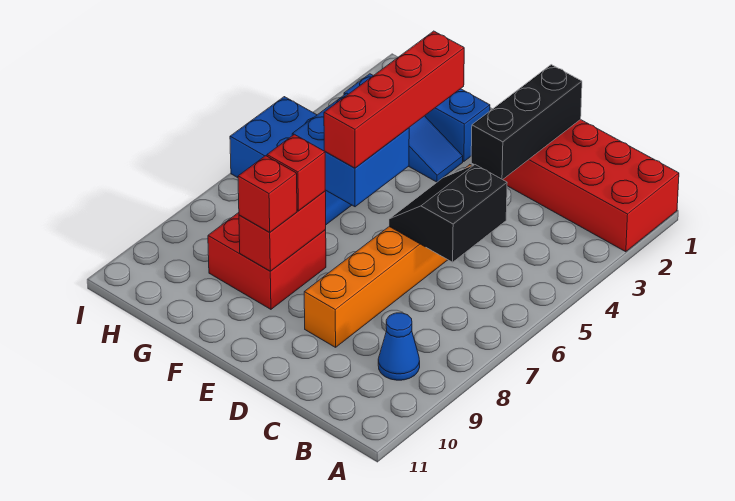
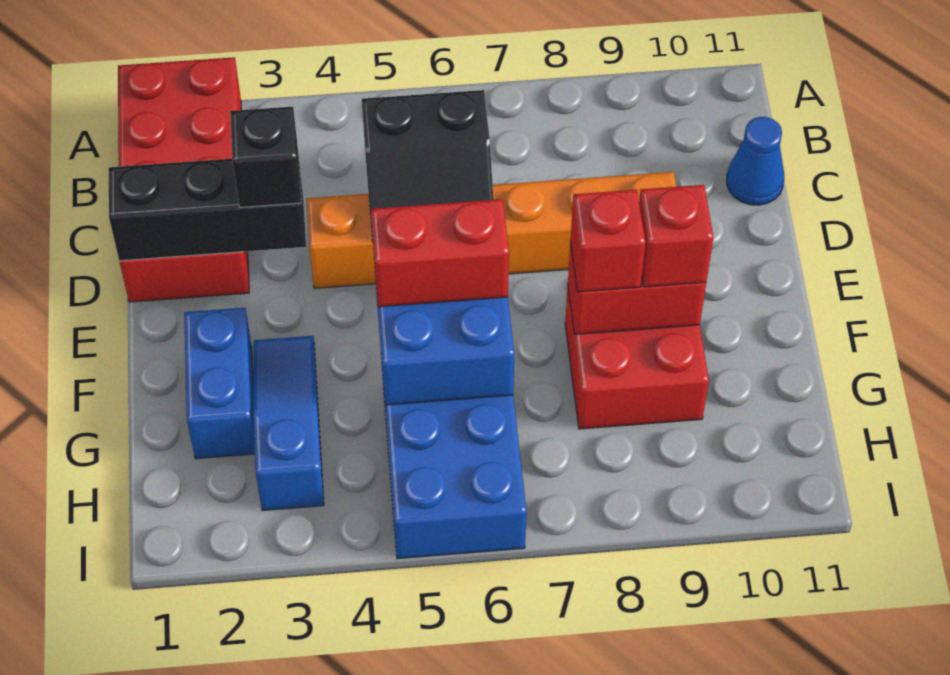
blue cone B9 level 1 -> blue cone C11 level 1
none -> black brick D3 level 3
red brick F3:F6 level 3 -> red brick F5:F6 level 3

